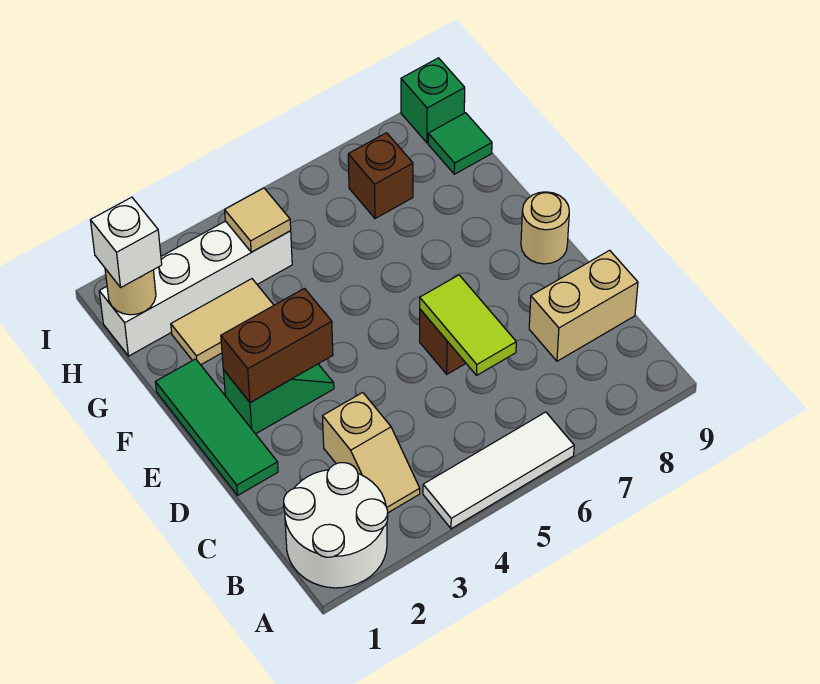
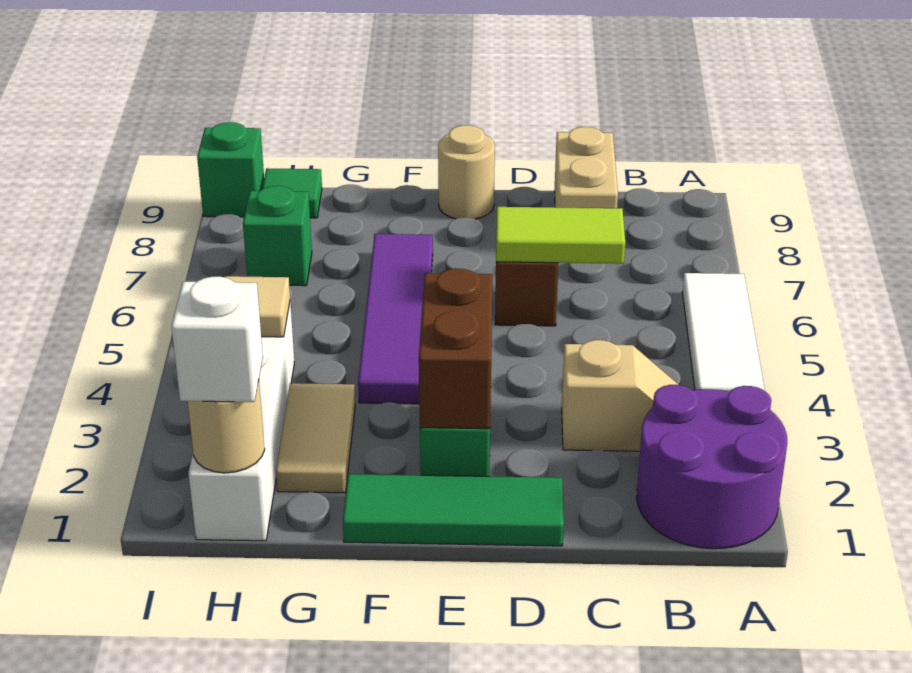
white round brick A1:B2 level 1 -> purple round brick A1:B2 level 1
none -> purple tile F4:F7 level 1
brown brick H7 level 1 -> green brick H7 level 1

